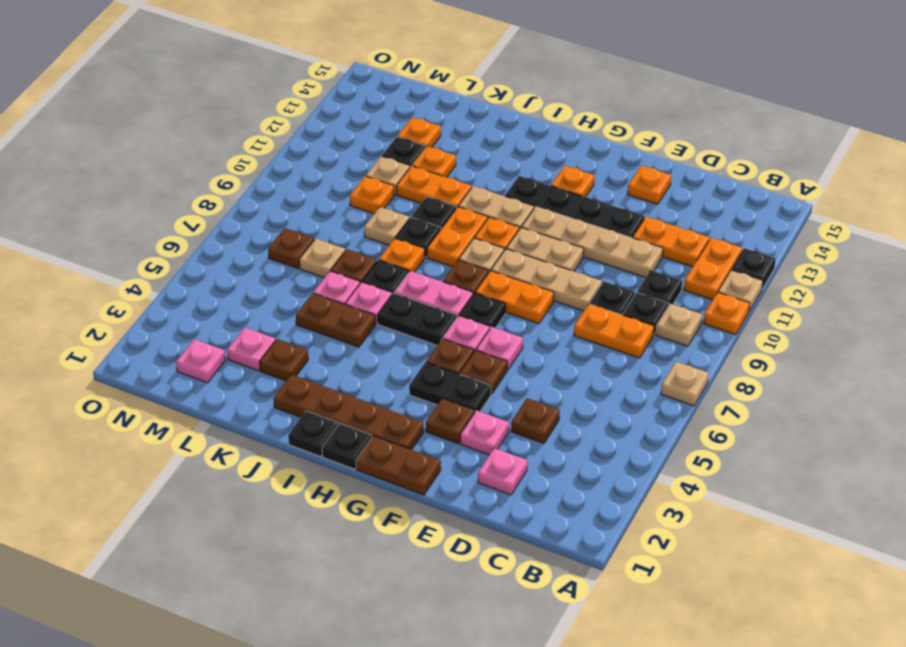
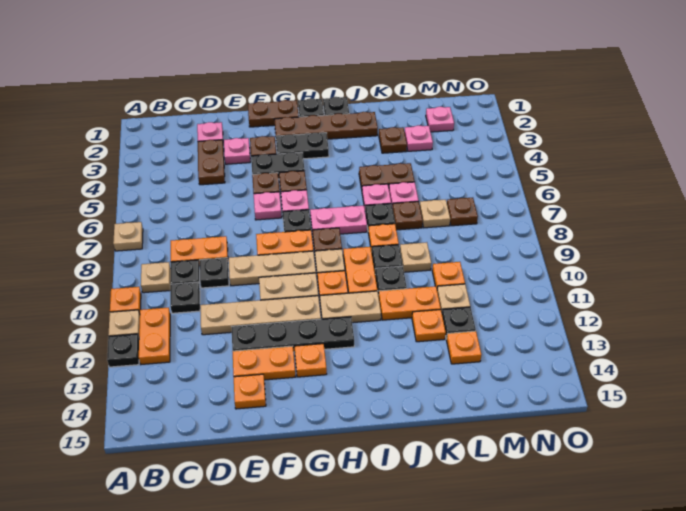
orange plate C12:D12 level 1 -> orange plate E13:F13 level 1
brown plate D4 level 1 -> brown plate D3:D4 level 1
black plate H6:I6 level 1 -> black plate G3:H3 level 1

